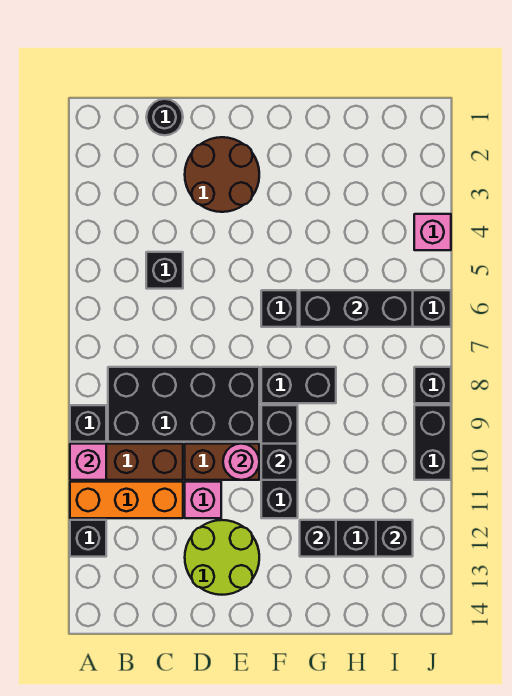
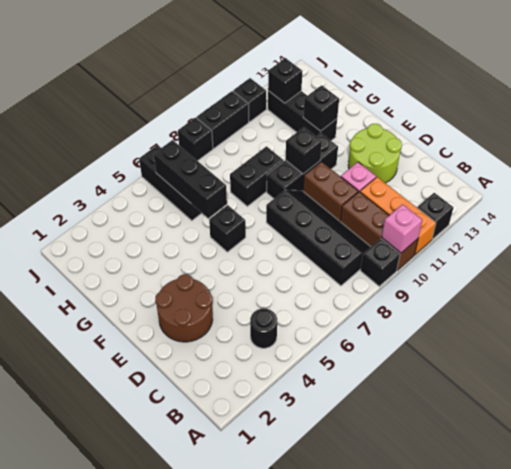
black brick B8:E9 level 1 -> black slope B8:E9 level 1 top 8
black round brick C1 level 1 -> black round brick B4 level 1
black brick C5 level 1 -> black brick J11 level 1
pink round brick E10 level 2 -> none
black brick F8:G8 level 1 -> black brick G8:G9 level 1
pink brick J4 level 1 -> none

